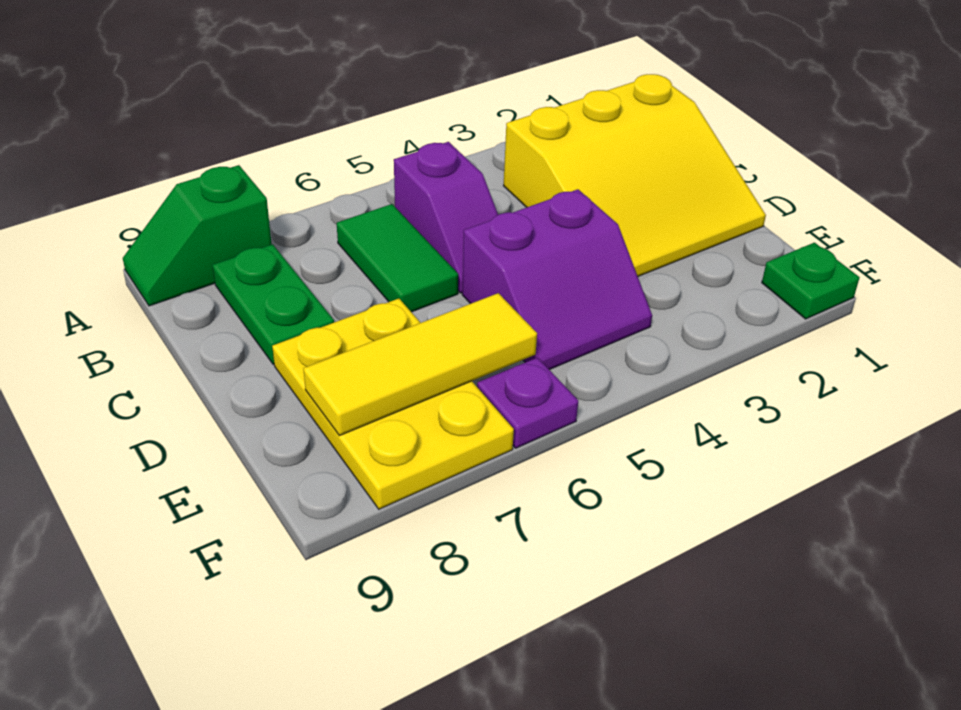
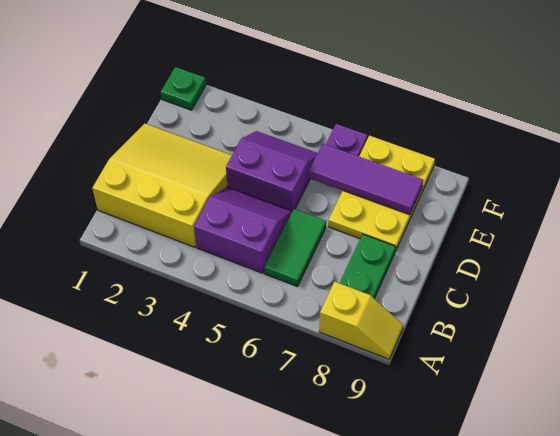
green slope A8:A9 level 1 top 8 -> yellow slope A8:A9 level 1 top 8
purple slope B5:C5 level 1 top B -> purple slope B4:C5 level 1 top B
yellow tile E6:E8 level 2 -> purple tile E6:E8 level 2

